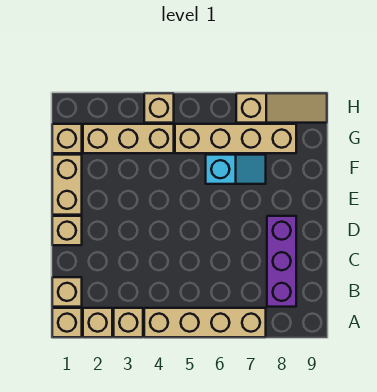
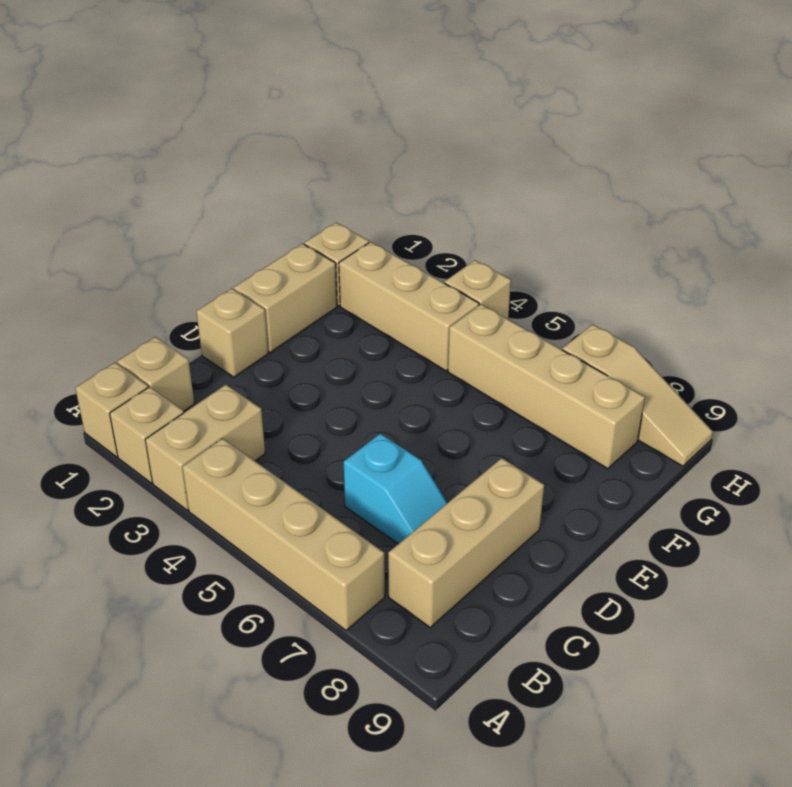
tan brick A3 level 1 -> tan brick A3:B3 level 1
purple brick B8:D8 level 1 -> tan brick B8:D8 level 1
cyan slope F6:F7 level 1 top 6 -> cyan slope C6:C7 level 1 top 6

